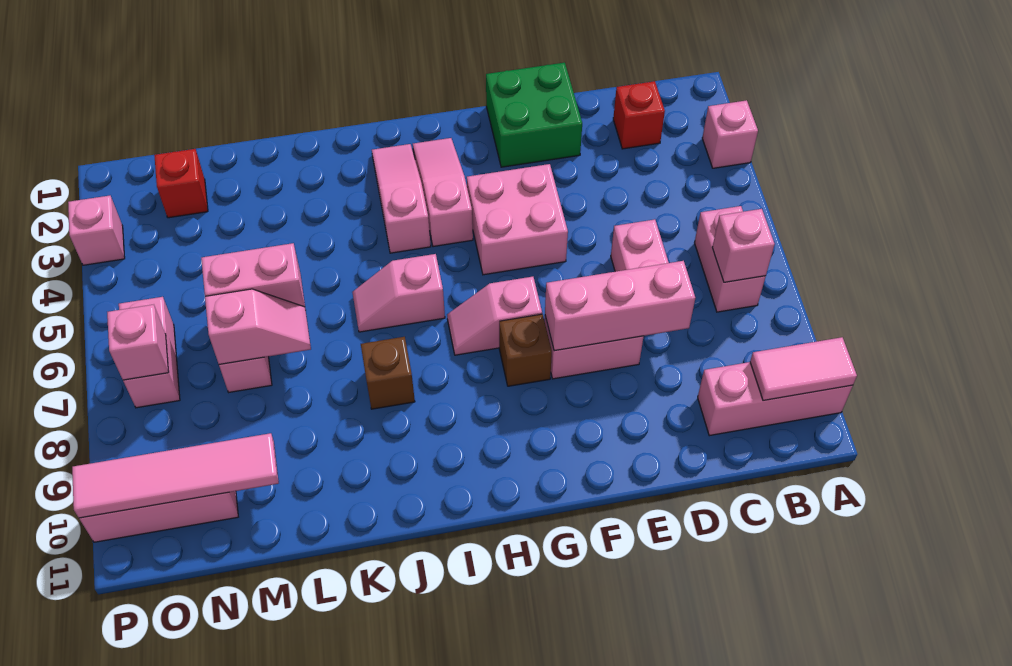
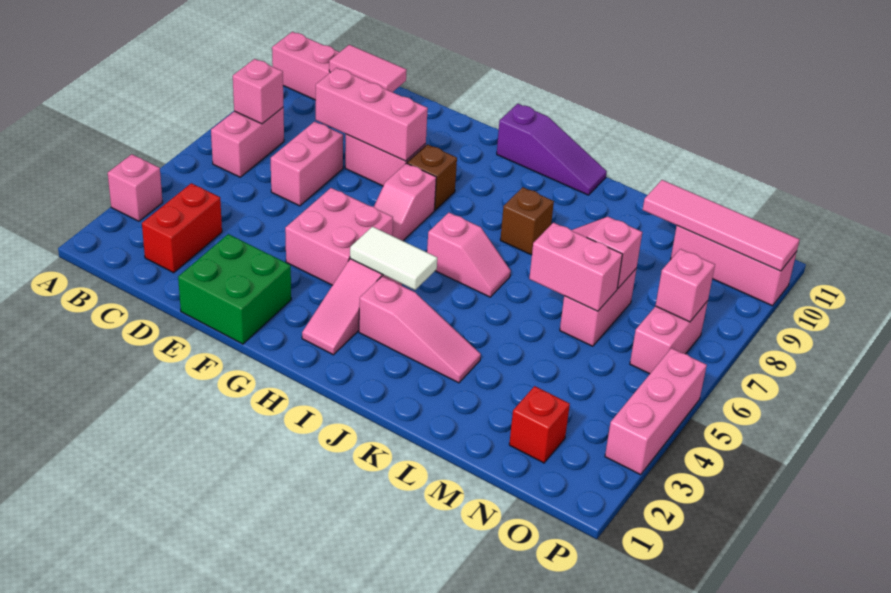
pink tile A10:B10 level 2 -> pink tile C10:D10 level 2
red brick C2 level 1 -> red brick C2:C3 level 1
pink slope G7:H7 level 1 top G -> pink slope G6:G7 level 1 top 7
none -> white tile H4:I4 level 2
none -> purple slope H11:J11 level 1 top H
pink slope I2:I4 level 1 top 4 -> pink slope I3:K3 level 1 top I
pink brick P3 level 1 -> pink brick P3:P5 level 1

